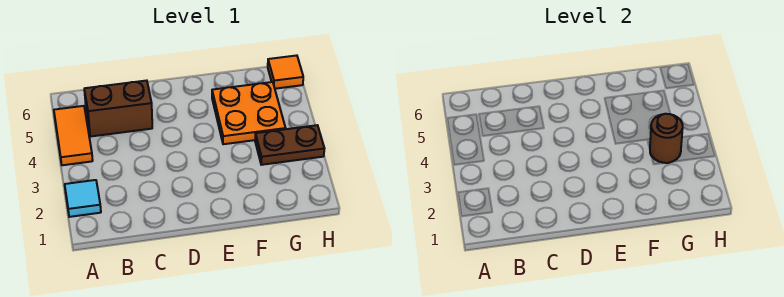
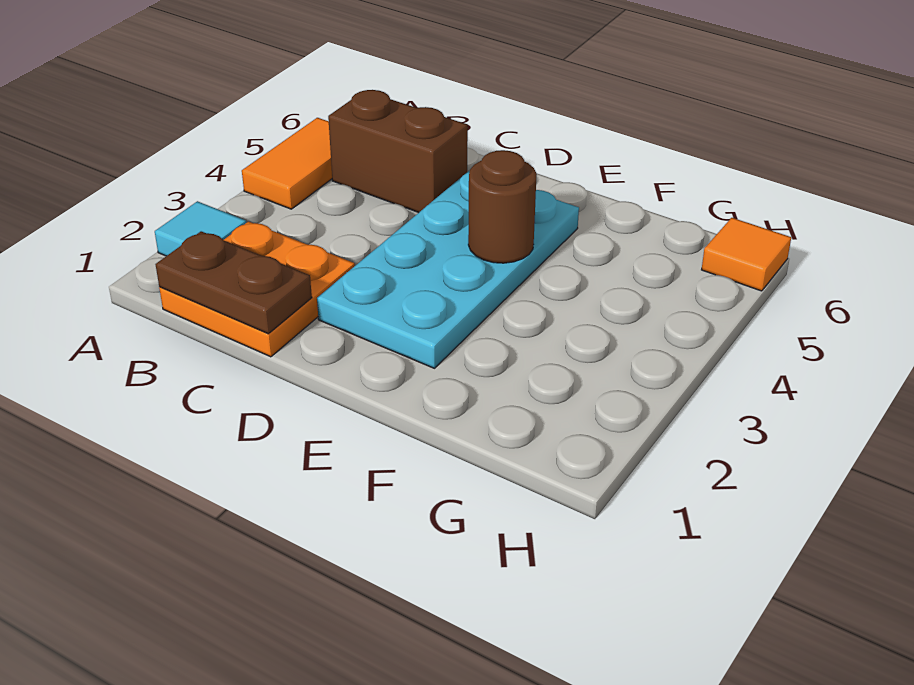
none -> cyan plate D2:E5 level 1
orange plate F4:G5 level 1 -> orange plate B1:C2 level 1
brown plate G3:H3 level 1 -> brown plate B1:C1 level 2
brown round brick G3 level 2 -> brown round brick E4 level 2

